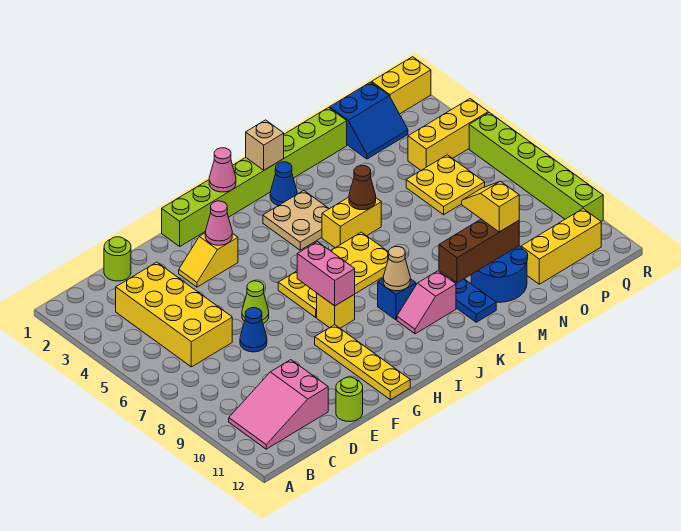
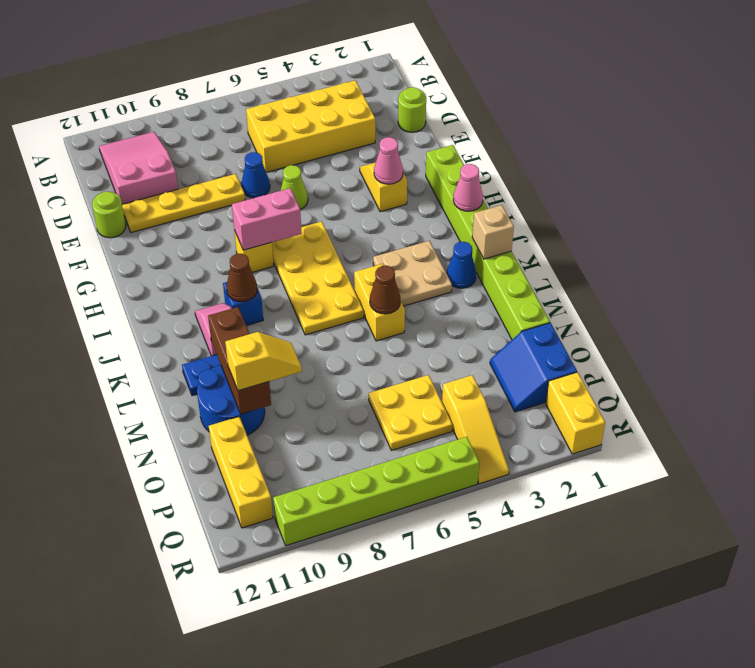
yellow plate G9:G12 level 1 -> yellow plate E8:E11 level 1
tan cone J9 level 2 -> brown cone J9 level 2
yellow brick P4:R4 level 1 -> yellow slope P4:R4 level 1 top P

